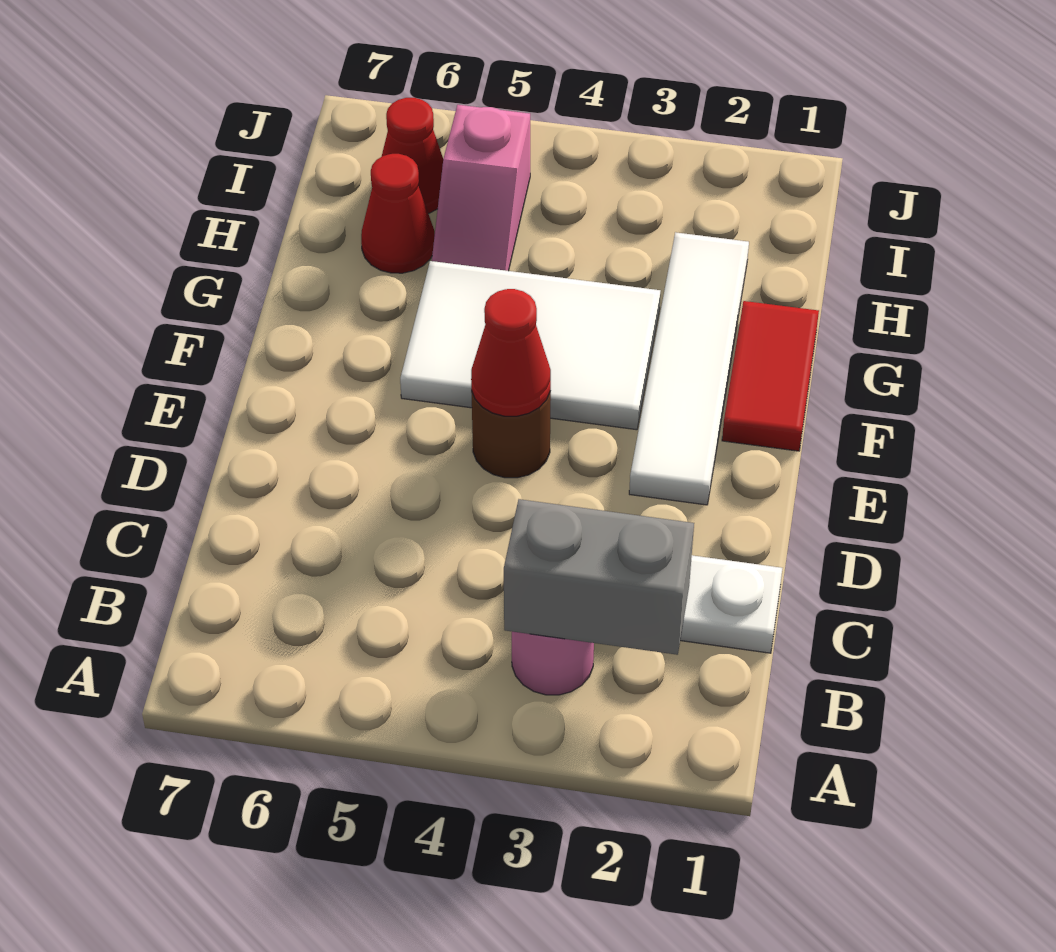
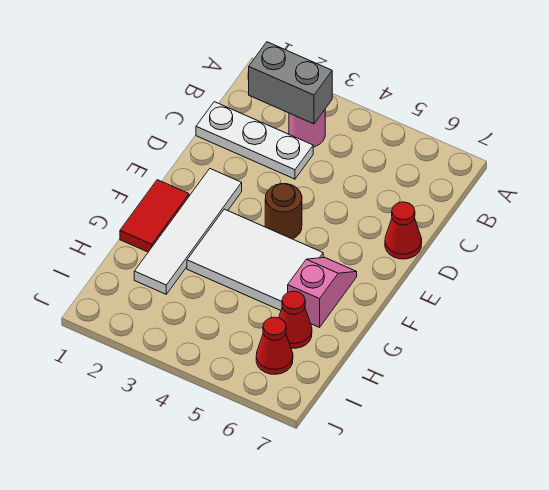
red cone E4 level 2 -> red cone D7 level 1
pink slope H5:I5 level 1 top I -> pink slope F6:G6 level 1 top G

